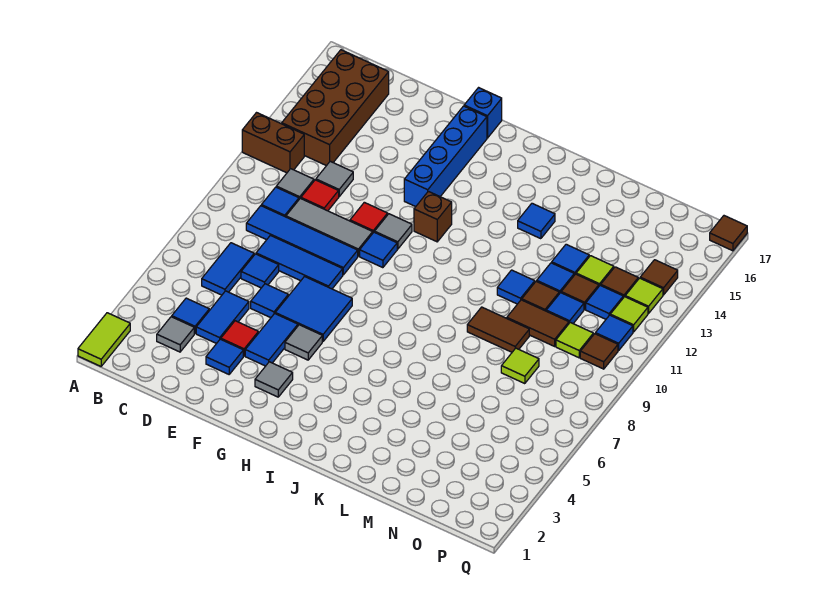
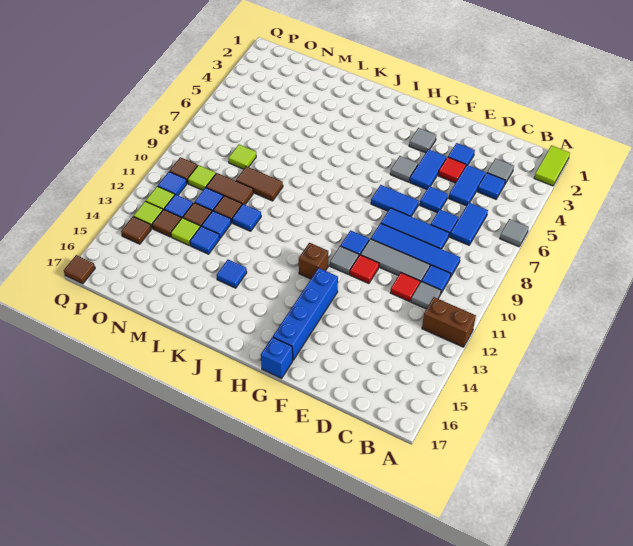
brown brick B13:C16 level 1 -> none
grey tile D12 level 1 -> grey tile A6 level 1
blue tile F6:G7 level 1 -> blue tile F7:G7 level 1

